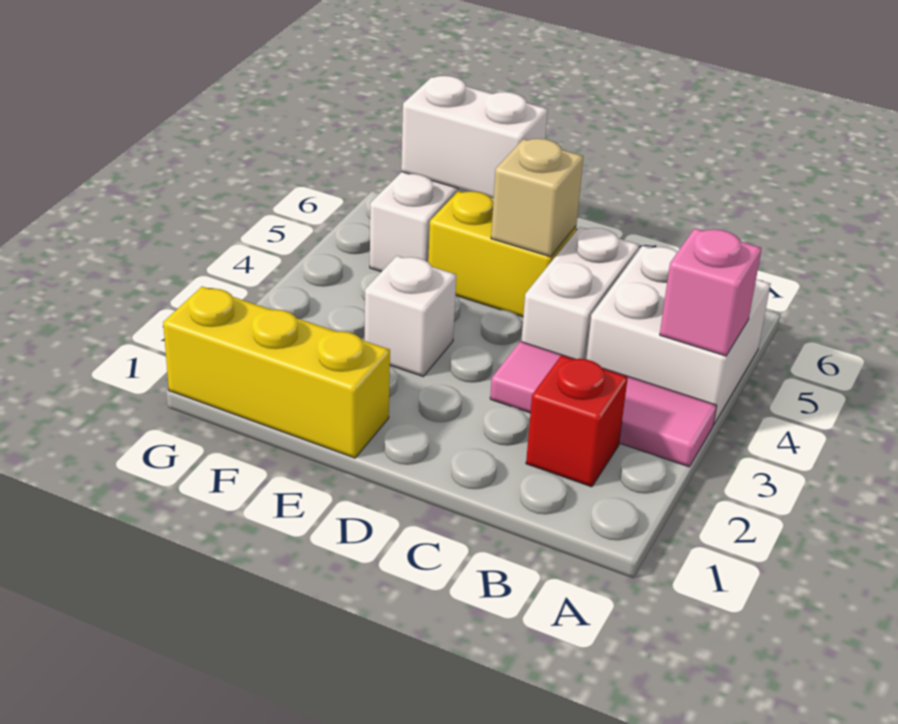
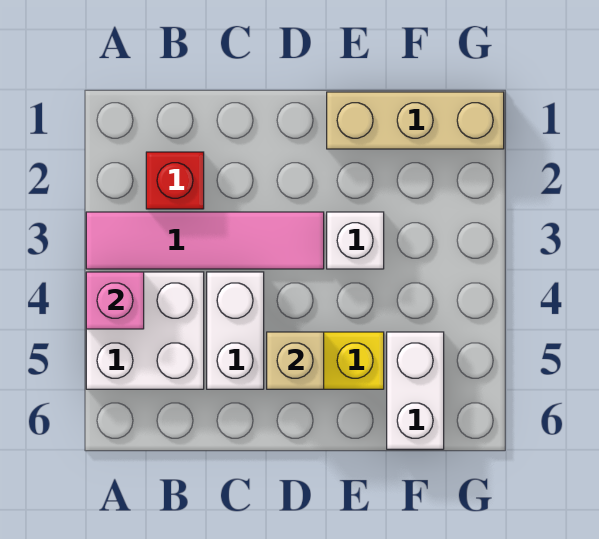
pink tile A3:C3 level 1 -> pink tile A3:D3 level 1
yellow brick E1:G1 level 1 -> tan brick E1:G1 level 1
white brick E6:F6 level 2 -> none

